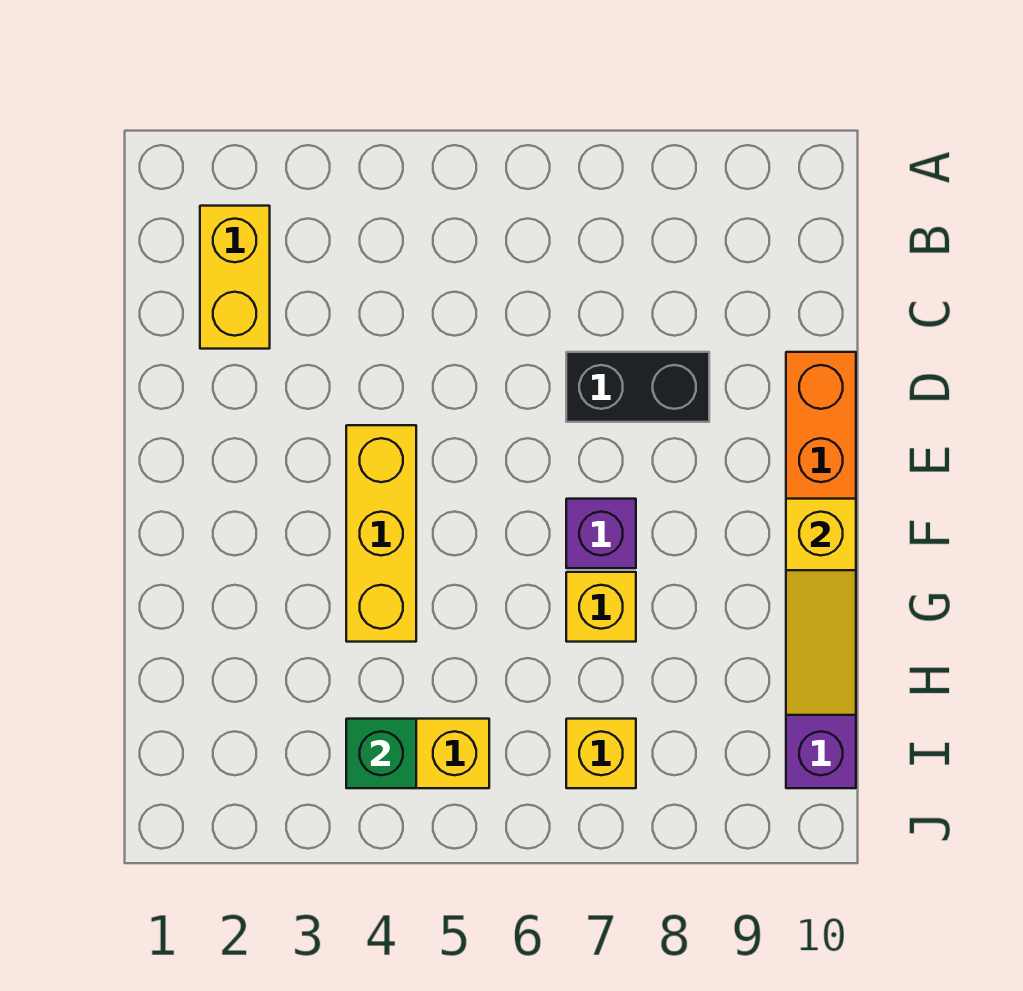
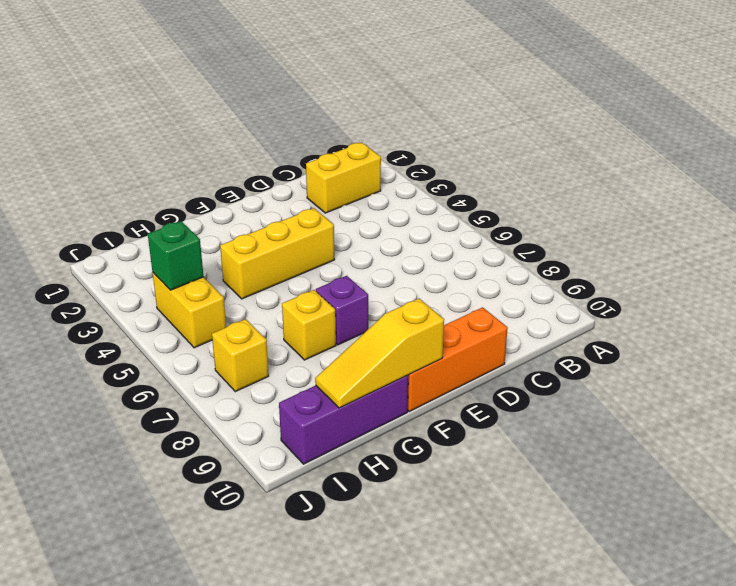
black brick D7:D8 level 1 -> none

